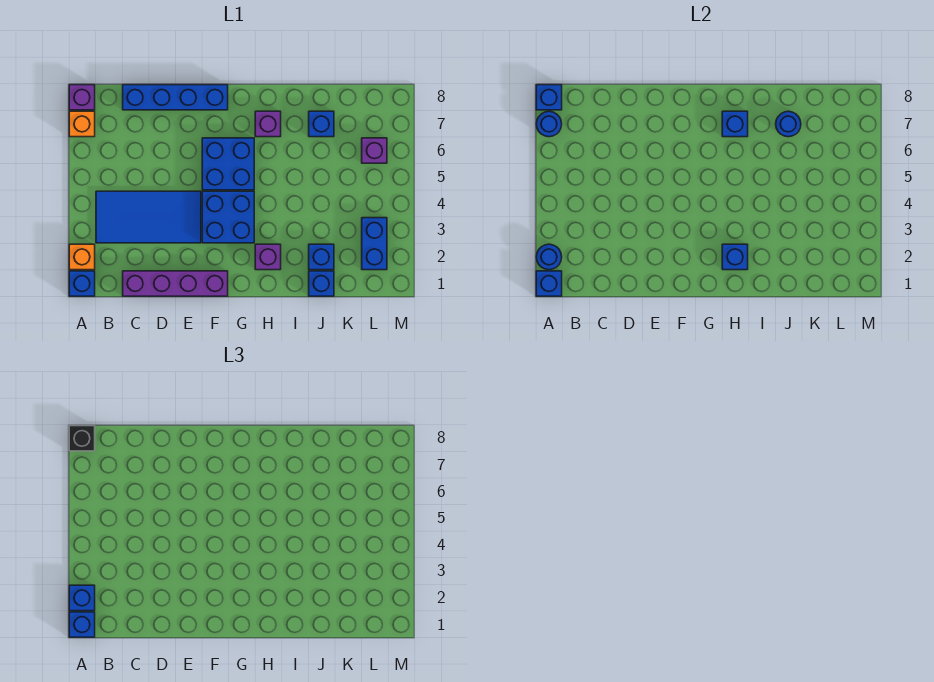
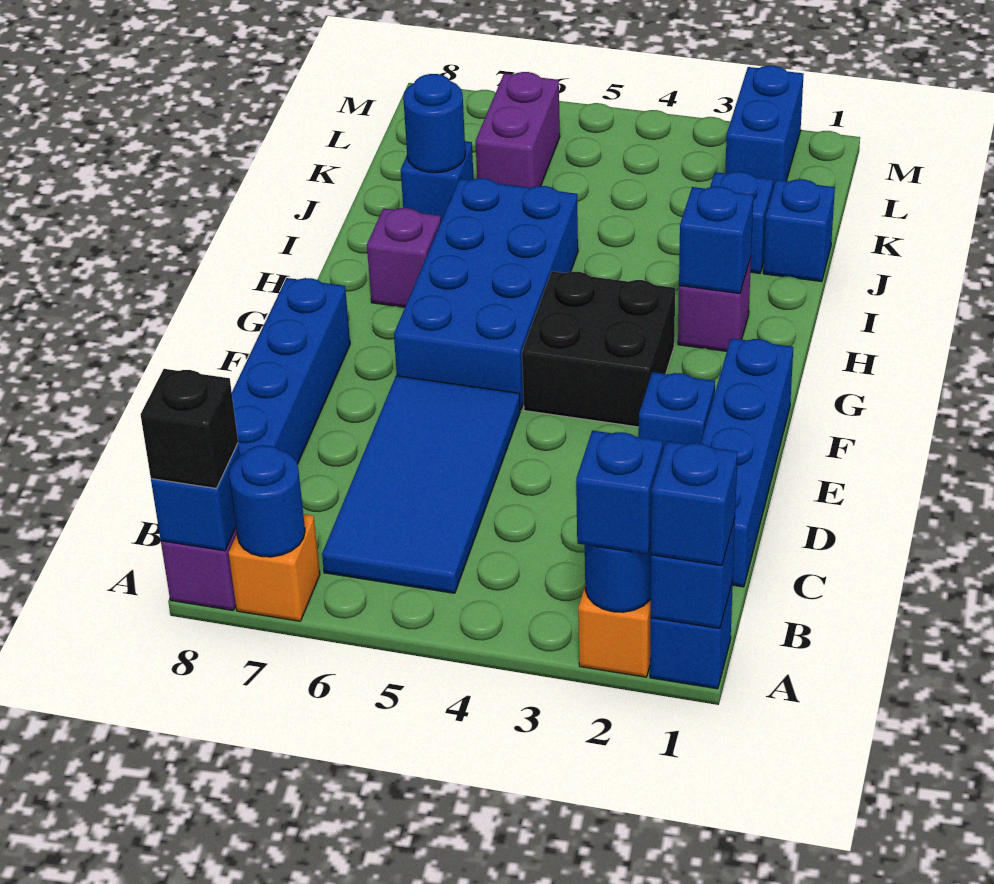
blue tile B3:E4 level 1 -> blue tile B5:E6 level 1
purple brick C1:F1 level 1 -> blue brick C1:F1 level 1
blue brick F3:G4 level 1 -> black brick F3:G4 level 1
blue brick F5:G6 level 1 -> blue brick F5:I6 level 1
blue brick H7 level 2 -> blue brick E2 level 1
blue brick L2:L3 level 1 -> blue brick L2:M2 level 1
purple brick L6 level 1 -> purple brick K6:L6 level 1

